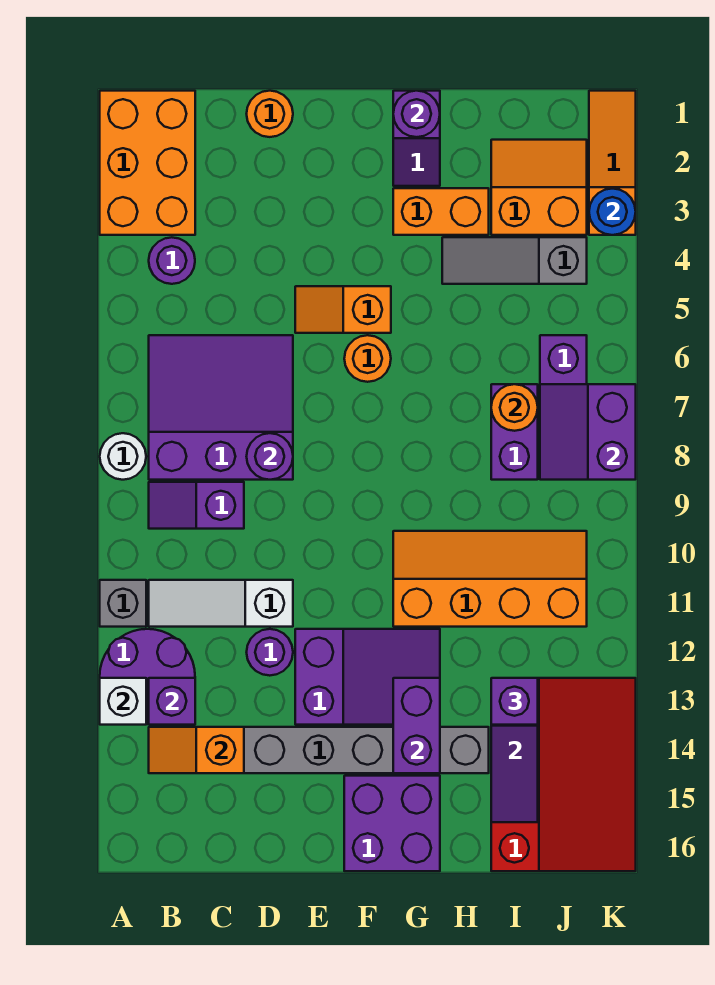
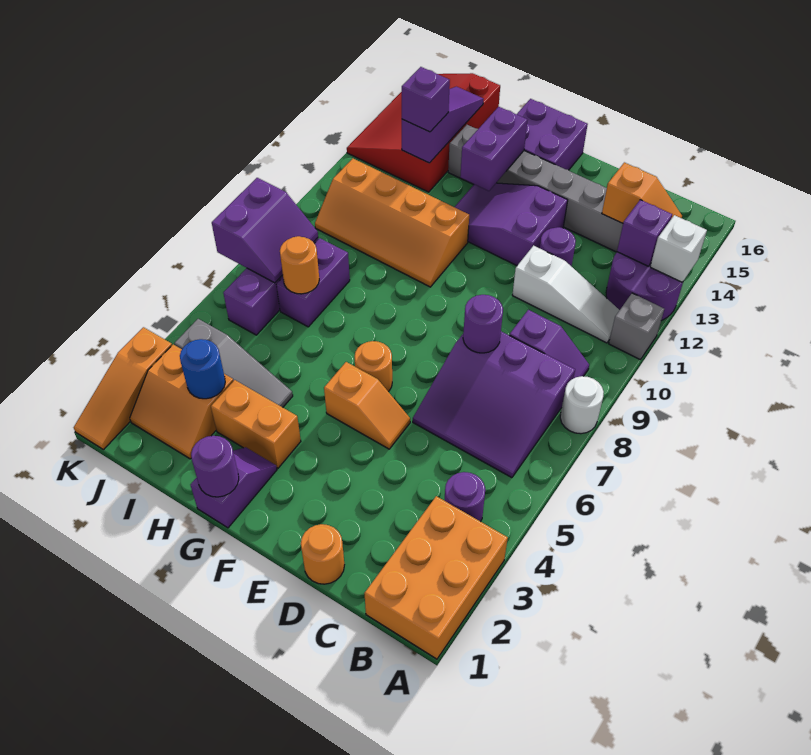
blue round brick K3 level 2 -> blue round brick I3 level 2

